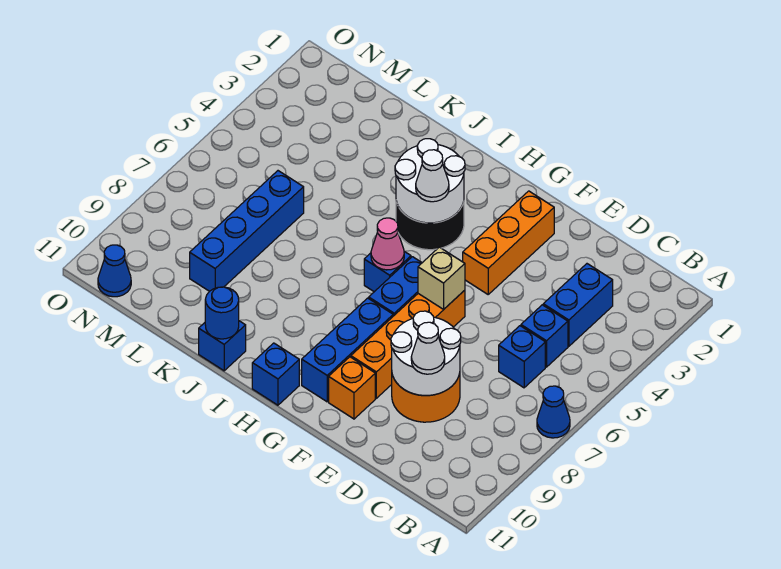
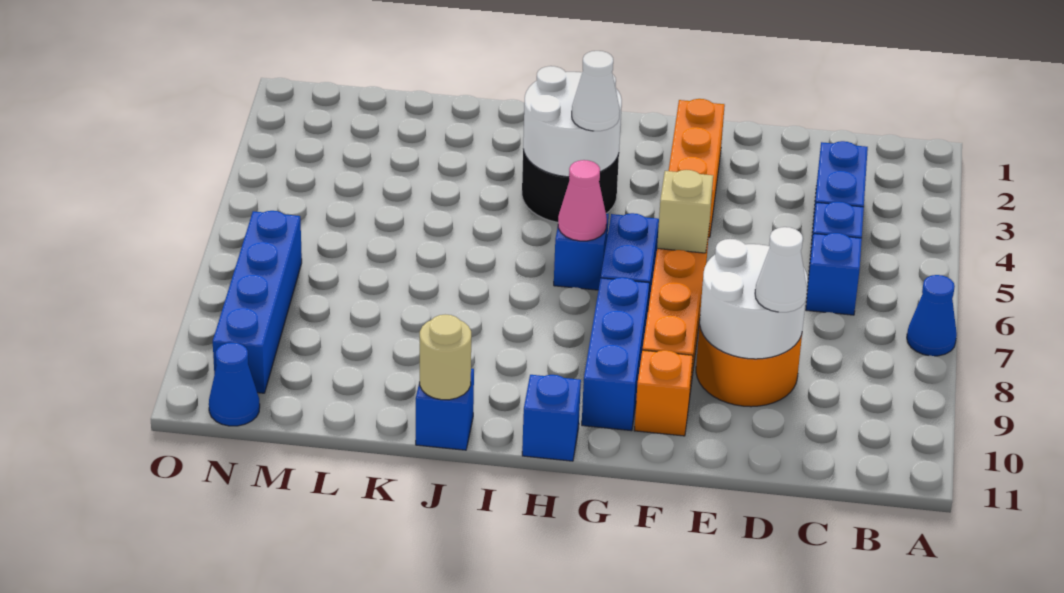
blue round brick J11 level 2 -> tan round brick J11 level 2
blue brick L6:L9 level 1 -> blue brick N7:N10 level 1

